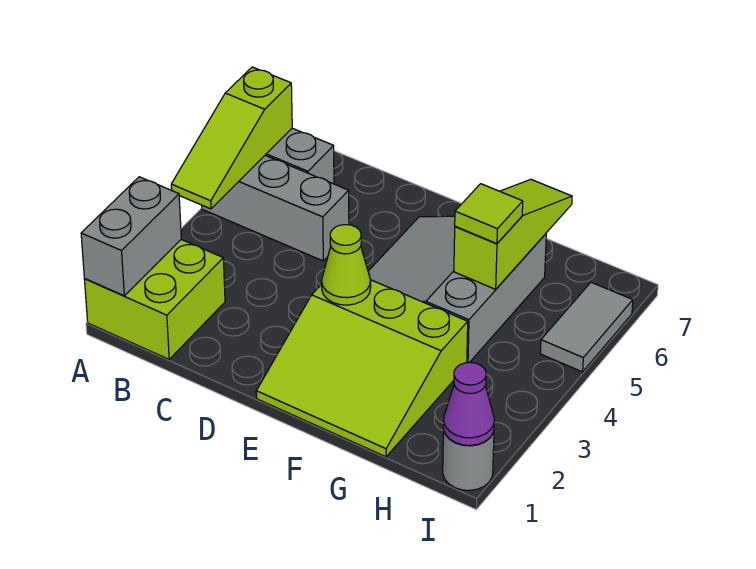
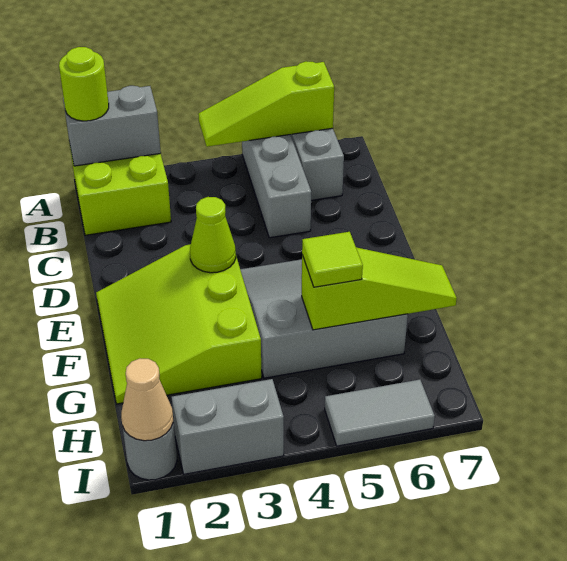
none -> lime round brick A1 level 3
purple cone I1 level 2 -> tan cone I1 level 2
none -> grey brick I2:I3 level 1

